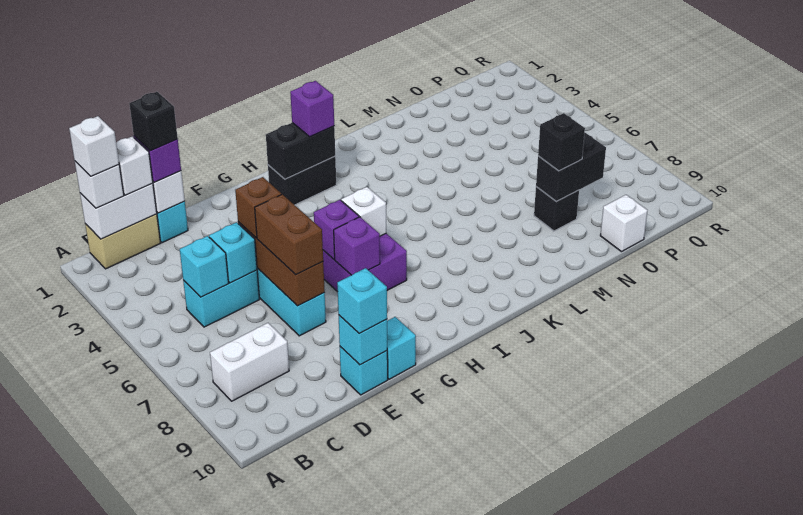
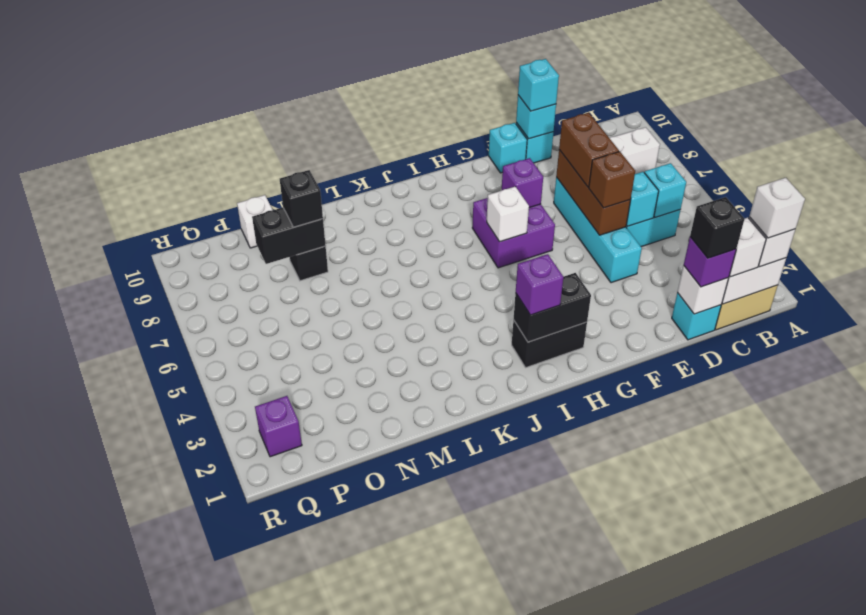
purple brick G6 level 2 -> purple brick Q2 level 1

